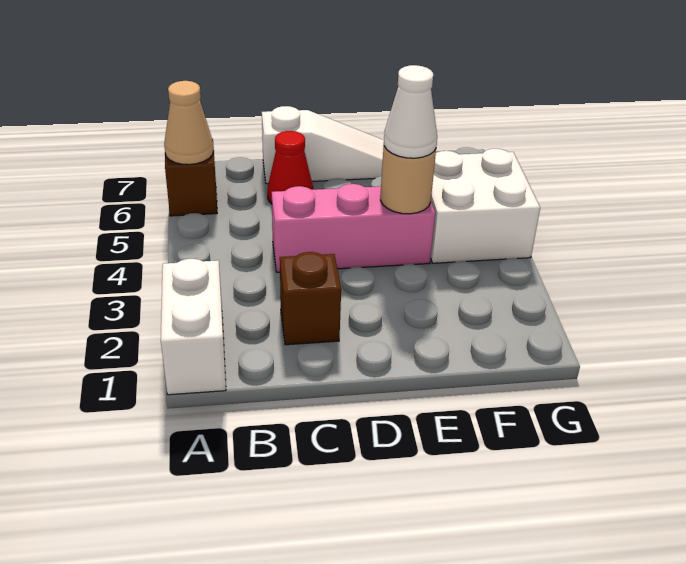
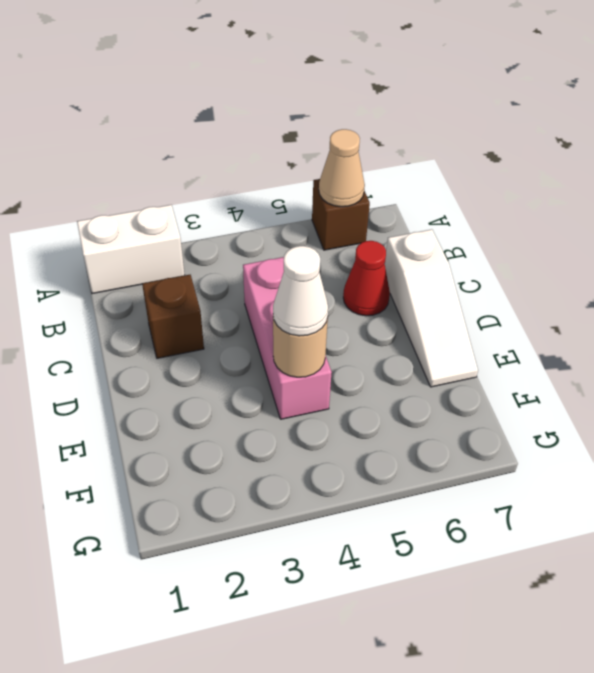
white brick F4:G5 level 1 -> none

